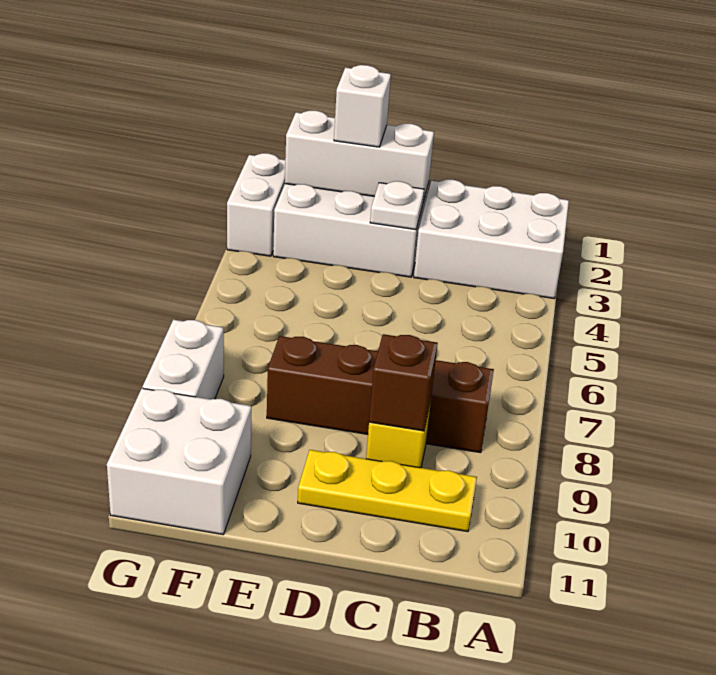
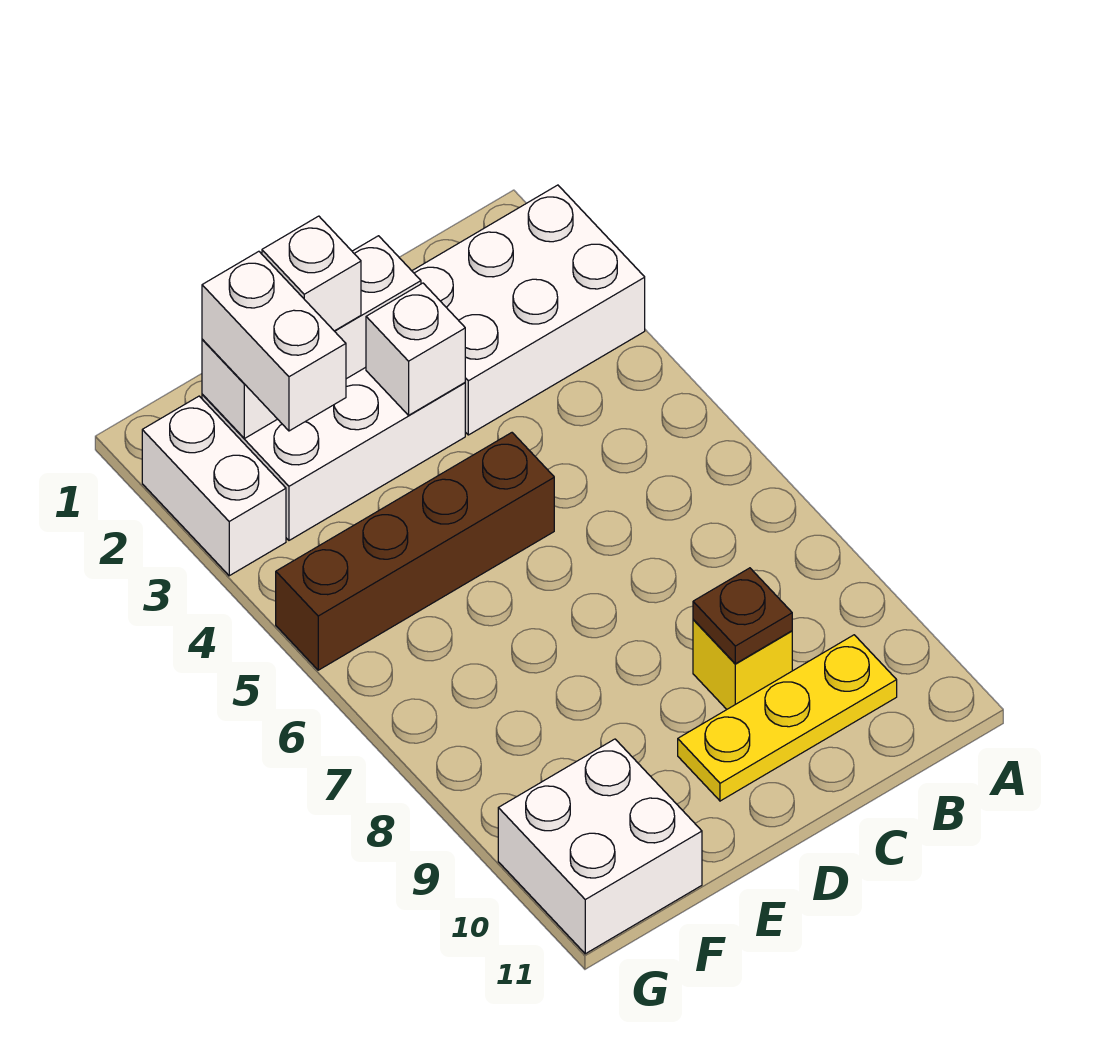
brown brick B8:E8 level 1 -> brown brick D5:G5 level 1
brown brick C9 level 2 -> brown plate C9 level 2
white plate D3 level 2 -> white brick D3 level 2
white brick G8:G9 level 1 -> white brick F2:F3 level 3

